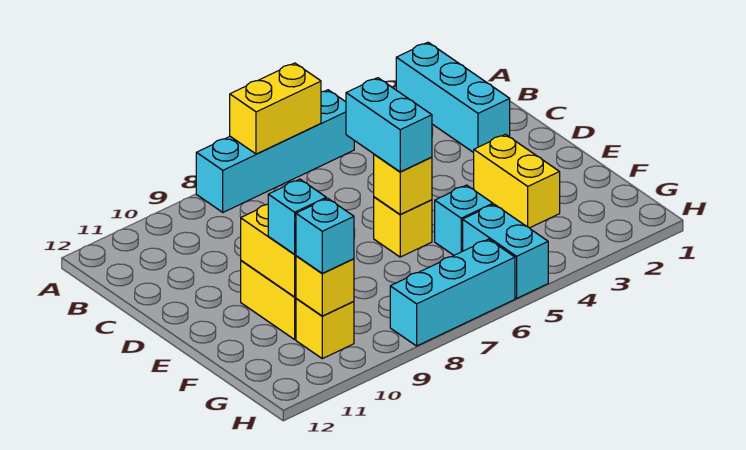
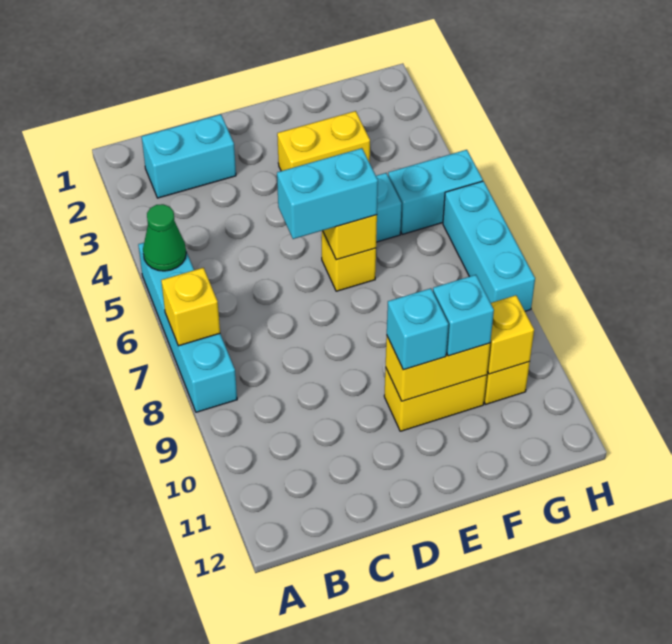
cyan brick A2:C2 level 1 -> cyan brick B2:C2 level 1
none -> green cone A5 level 2
yellow brick A6:A7 level 2 -> yellow brick A7 level 2
cyan brick G10 level 3 -> cyan brick E10 level 3

